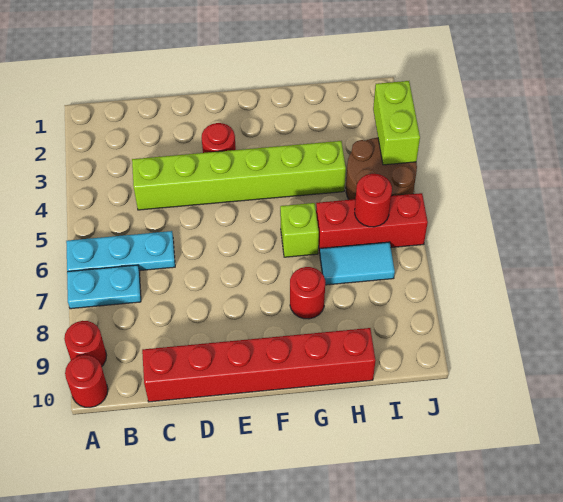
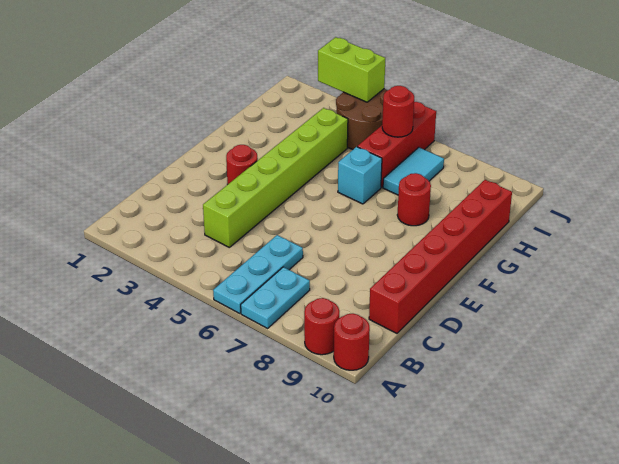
lime brick G6 level 1 -> cyan brick G6 level 1

